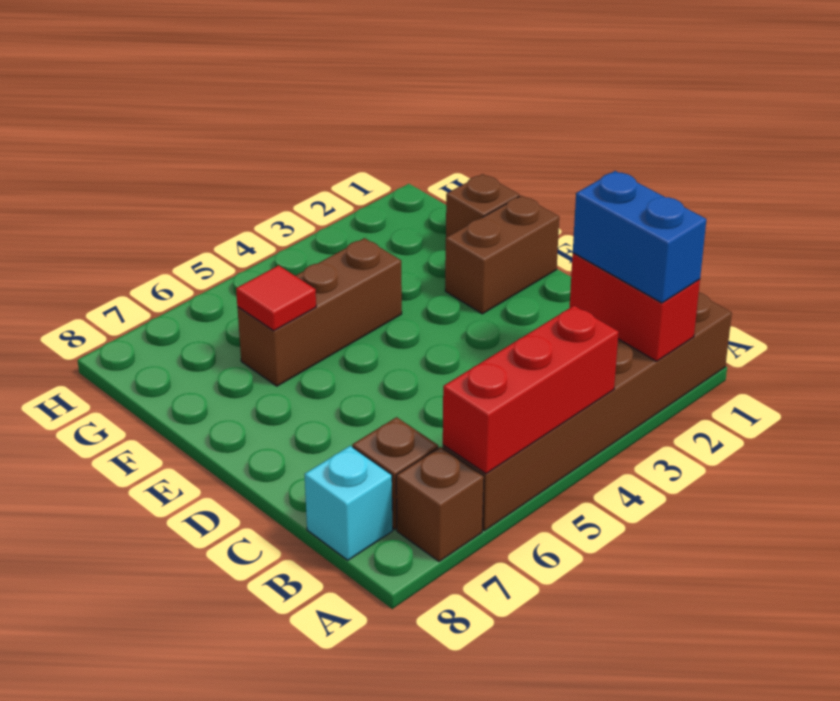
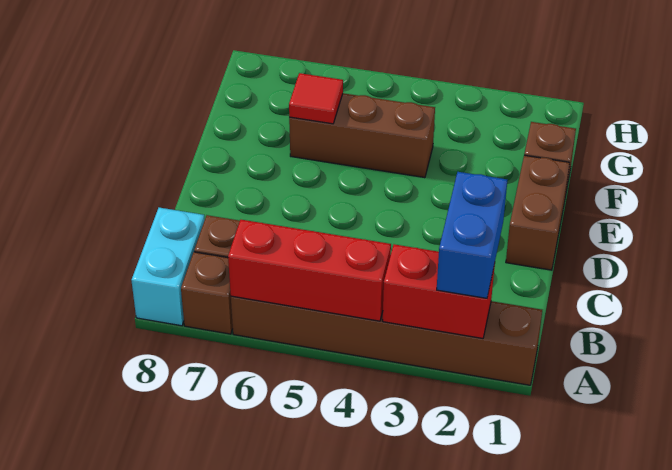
red brick A2:B2 level 2 -> red brick A2:A3 level 2
cyan brick B8 level 1 -> cyan brick A8:B8 level 1
brown brick E1:E2 level 1 -> brown brick D1:E1 level 1

